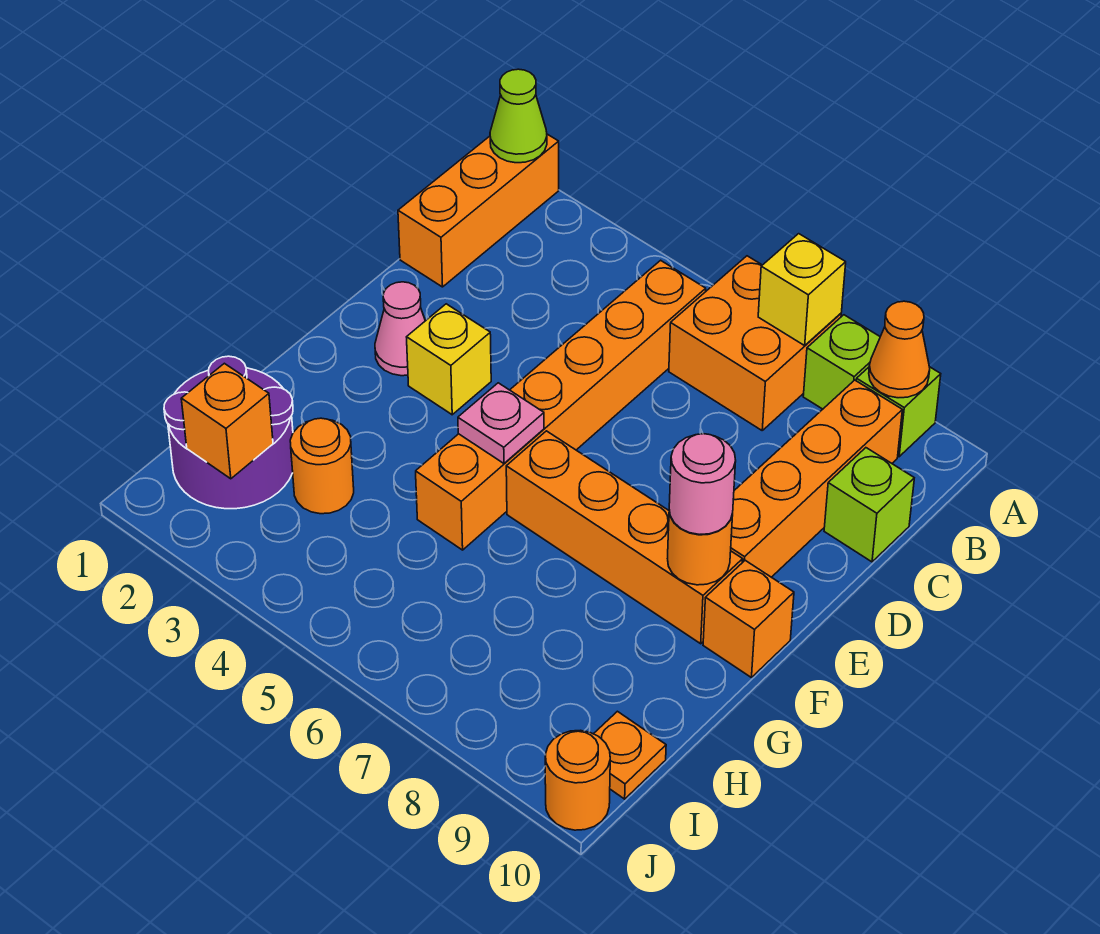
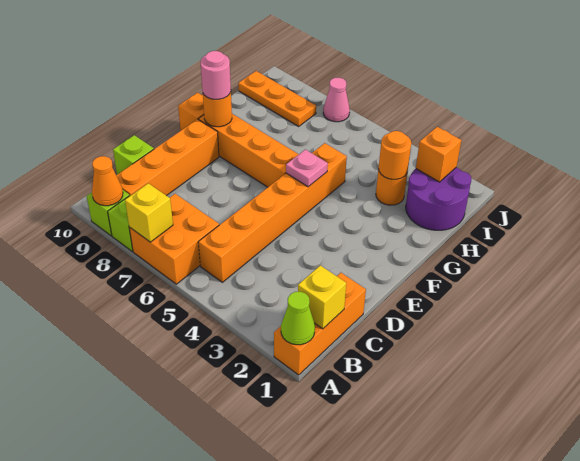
pink cone E2 level 1 -> pink cone J7 level 1
yellow brick E3 level 1 -> yellow brick B1 level 2
orange plate I10 level 1 -> orange plate I8:I10 level 1
orange round brick J10 level 1 -> orange round brick H3 level 2

